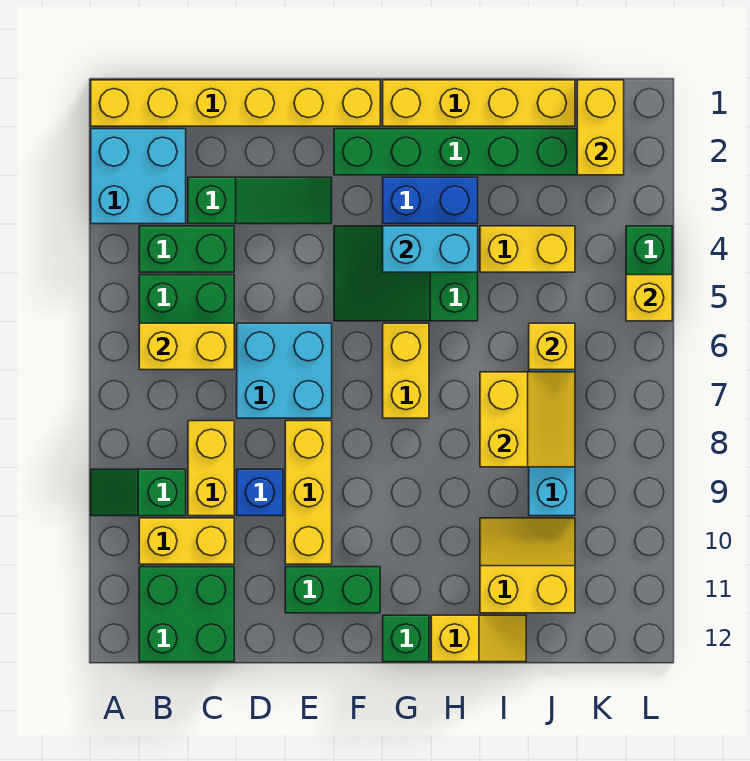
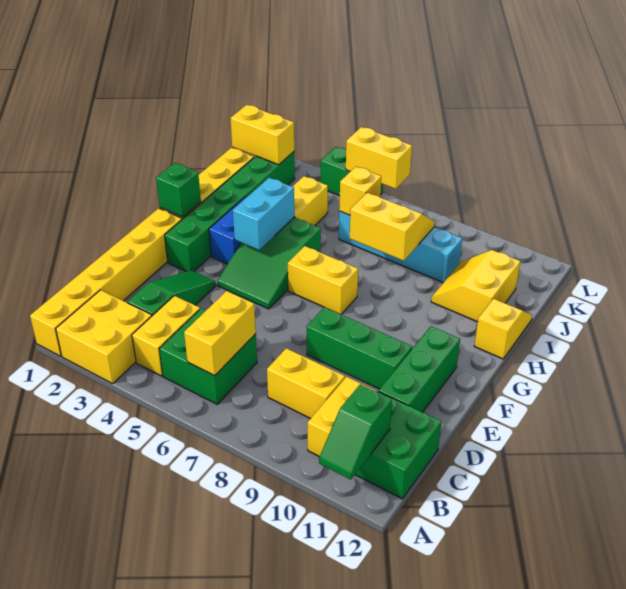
cyan brick A2:B3 level 1 -> yellow brick A2:B3 level 1
green slope A9:B9 level 1 top B -> green slope A11:B11 level 2 top B
green brick B4:C4 level 1 -> yellow brick B4:C4 level 1
cyan brick D6:E7 level 1 -> none
blue brick D9 level 1 -> none
yellow brick E8:E10 level 1 -> green brick E8:E10 level 1
green brick E11:F11 level 1 -> green brick D11:F11 level 1
green brick G12 level 1 -> green brick G1 level 2
yellow brick L5 level 2 -> yellow brick L5:L6 level 2

